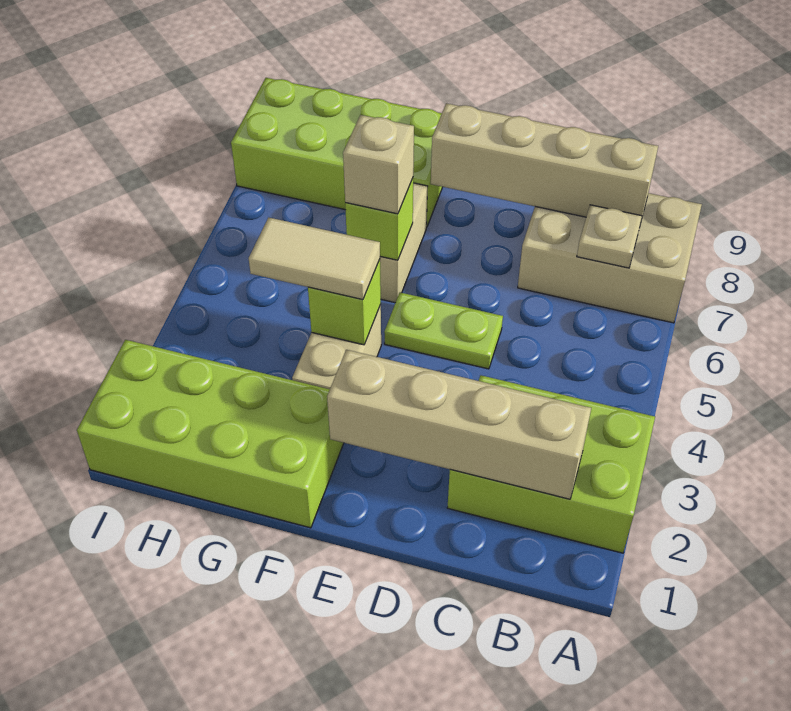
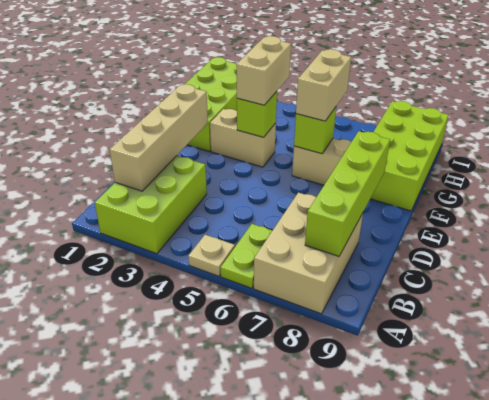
tan plate B7 level 2 -> tan plate A5 level 1
tan brick B8:E8 level 2 -> lime brick B8:E8 level 2
lime plate D5:E5 level 1 -> lime plate A6:B6 level 1
tan tile F4:G4 level 3 -> tan brick F4:G4 level 3
tan brick F6 level 3 -> tan brick F6:G6 level 3

